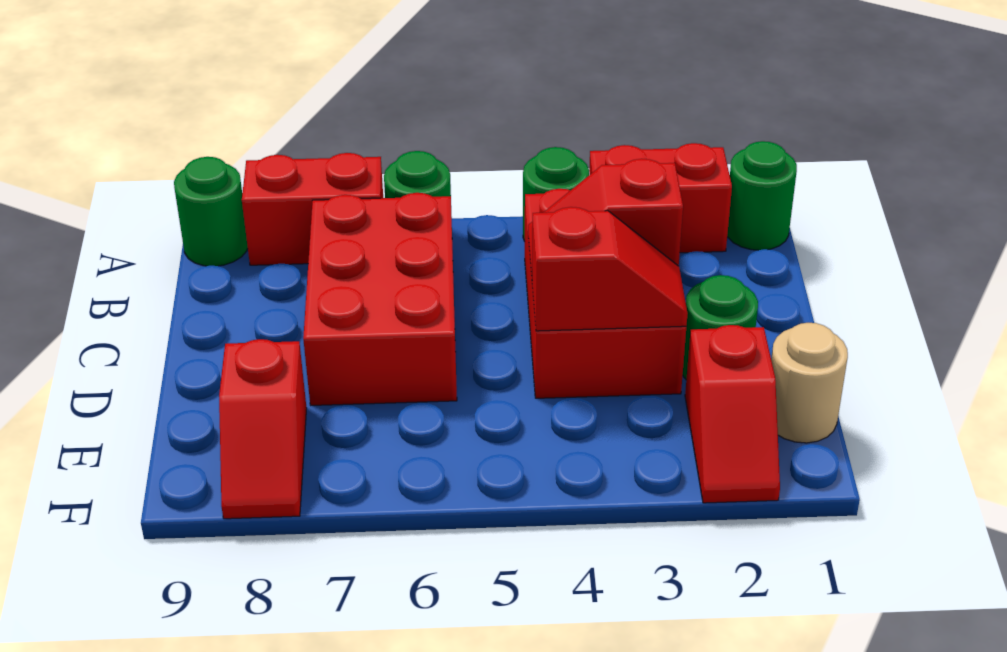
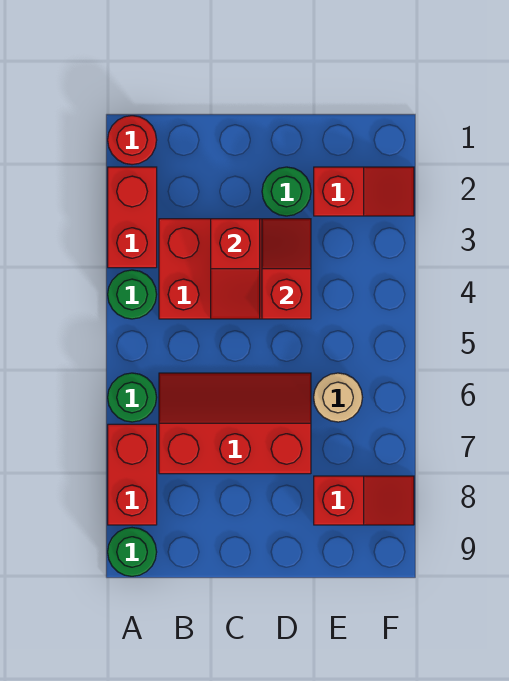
green round brick A1 level 1 -> red round brick A1 level 1
red brick B6:D7 level 1 -> red slope B6:D7 level 1 top 7
tan round brick E1 level 1 -> tan round brick E6 level 1

